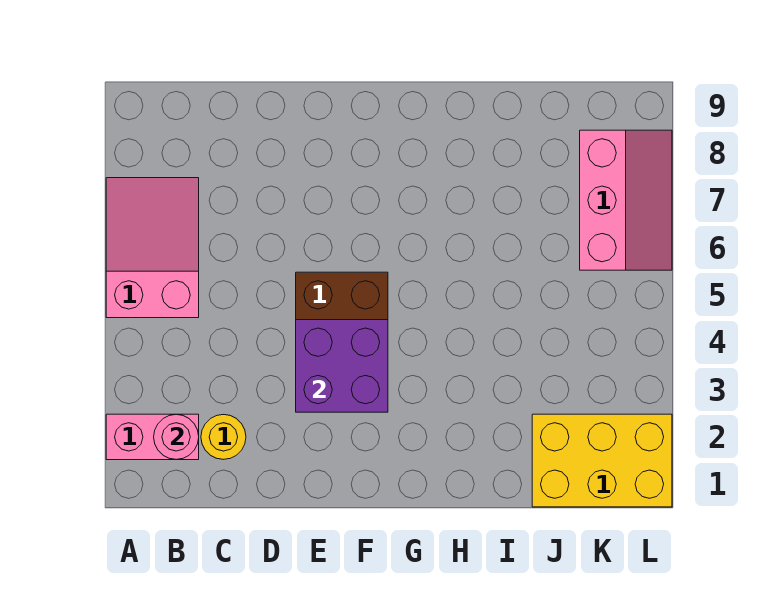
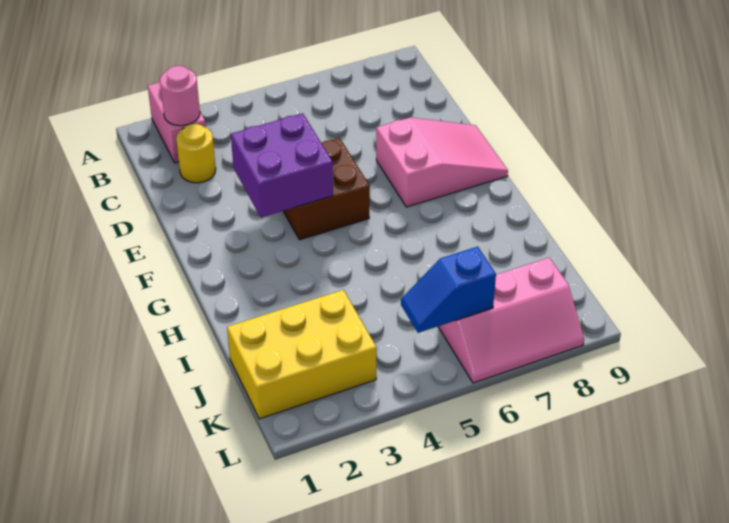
pink slope A5:B7 level 1 top 5 -> pink slope E7:F9 level 1 top 7
yellow brick J1:L2 level 1 -> yellow brick J1:K3 level 1
none -> blue slope K5:K6 level 2 top 6

